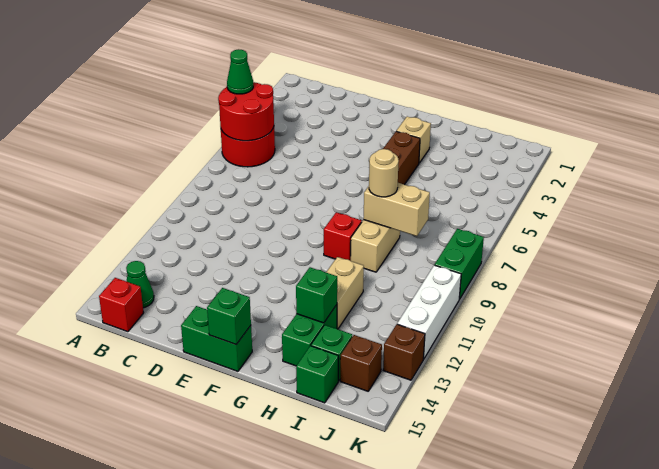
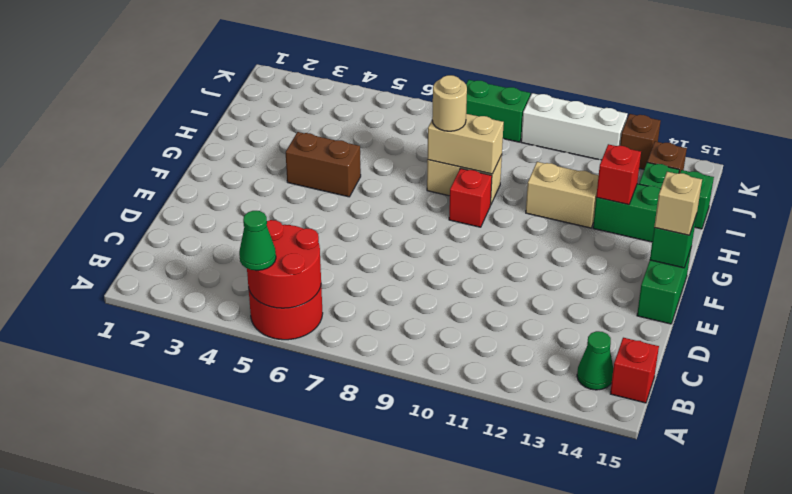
tan brick G3 level 1 -> tan brick F15 level 3
tan brick H8:I8 level 2 -> tan brick H8:H9 level 2
green brick H13 level 2 -> red brick H13 level 2

